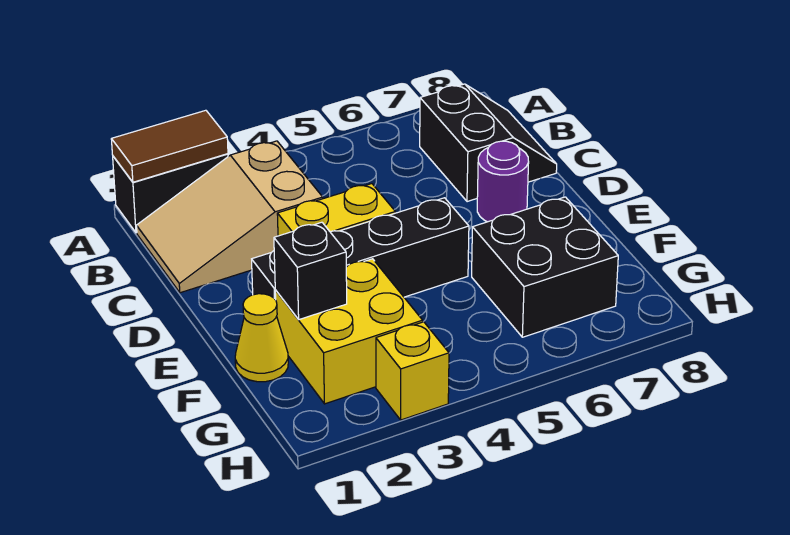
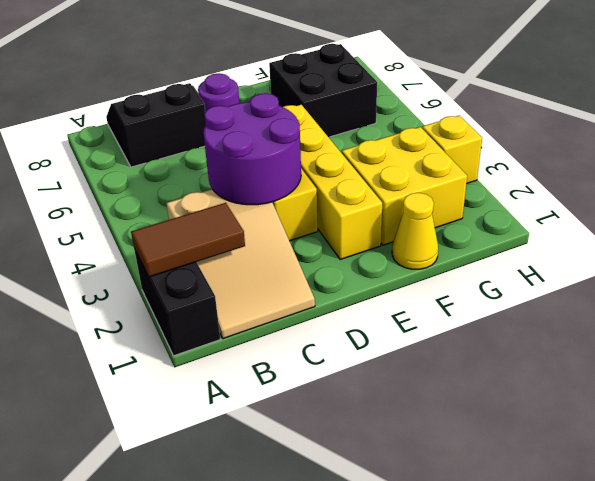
brown tile A1:A2 level 2 -> brown tile A2:B2 level 2
none -> purple round brick C3:D4 level 2
black brick E2:E5 level 1 -> yellow brick E2:E5 level 1
black brick F2 level 2 -> none

